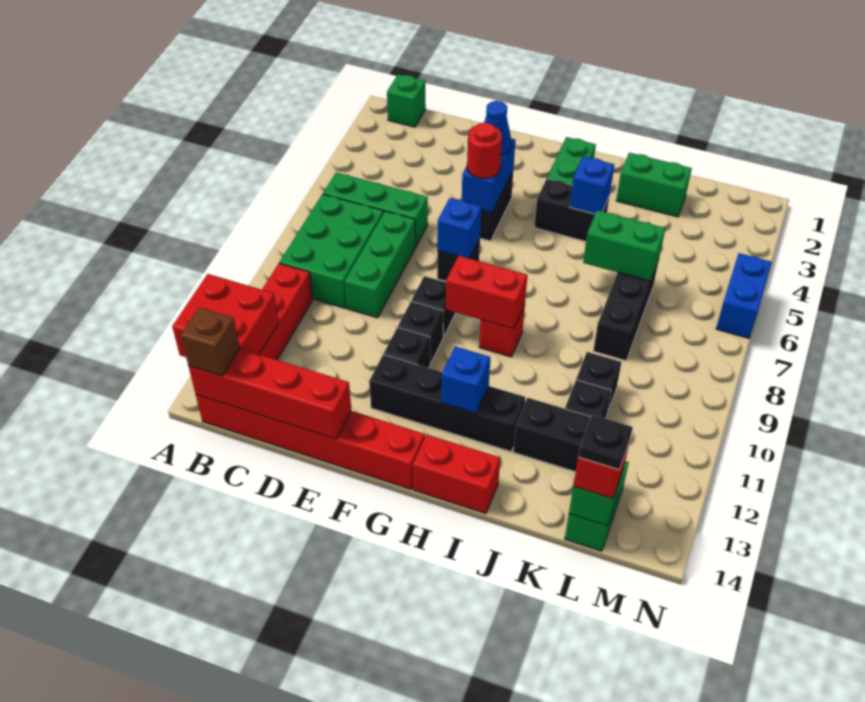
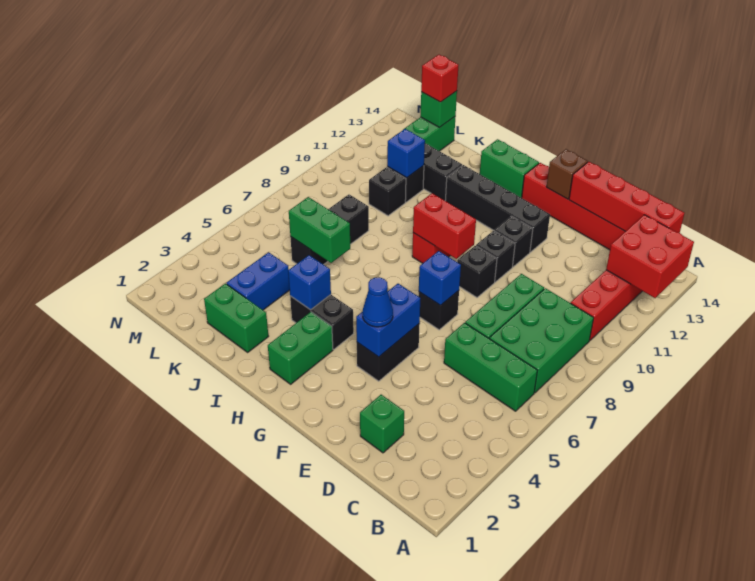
green brick B1 level 1 -> green brick D2 level 1
brown brick B14 level 3 -> brown brick F14 level 2
red round brick F5 level 3 -> none
blue brick H12 level 2 -> blue brick K11 level 2
red brick H14:I14 level 1 -> green brick H14:I14 level 1
black plate L14 level 4 -> none
blue brick N5:N6 level 1 -> blue brick K3:K4 level 1

